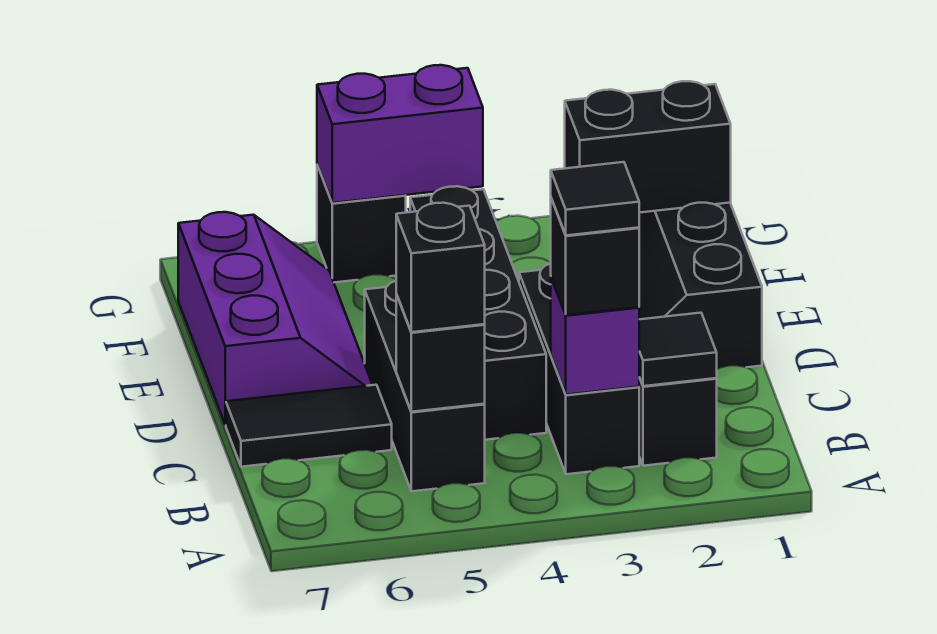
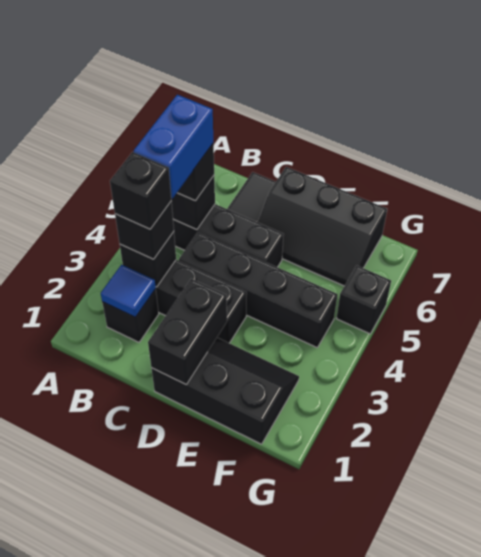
black tile B2 level 2 -> blue tile B2 level 2
purple brick B3 level 2 -> black brick B3 level 2
black tile B3 level 4 -> black brick B3 level 4
none -> blue brick B4:B5 level 4
purple slope D6:F7 level 1 top 7 -> black slope D6:F7 level 1 top 7
black brick F1:F2 level 2 -> black brick D1:D2 level 2
purple brick G4:G5 level 2 -> none

